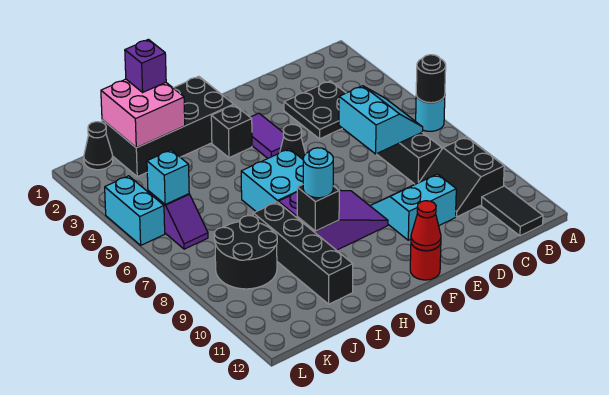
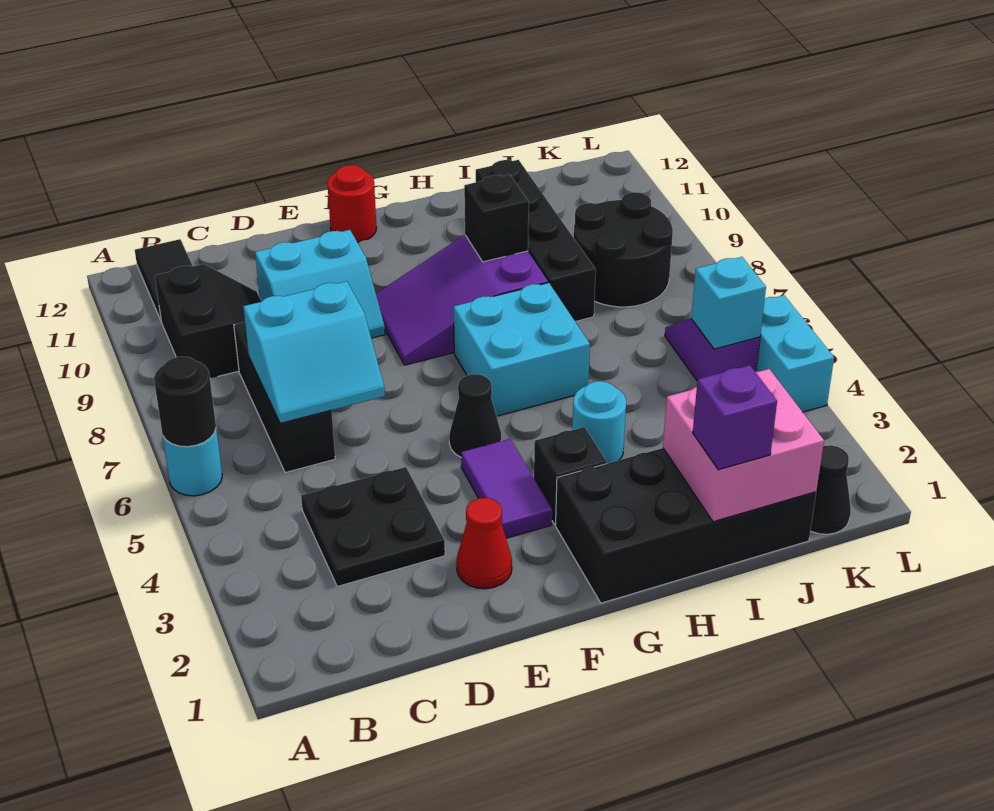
cyan slope C6:D7 level 2 top D -> cyan slope C6:D7 level 2 top 7
red cone F12 level 2 -> red cone E2 level 1
cyan round brick H9 level 3 -> cyan round brick H4 level 1

